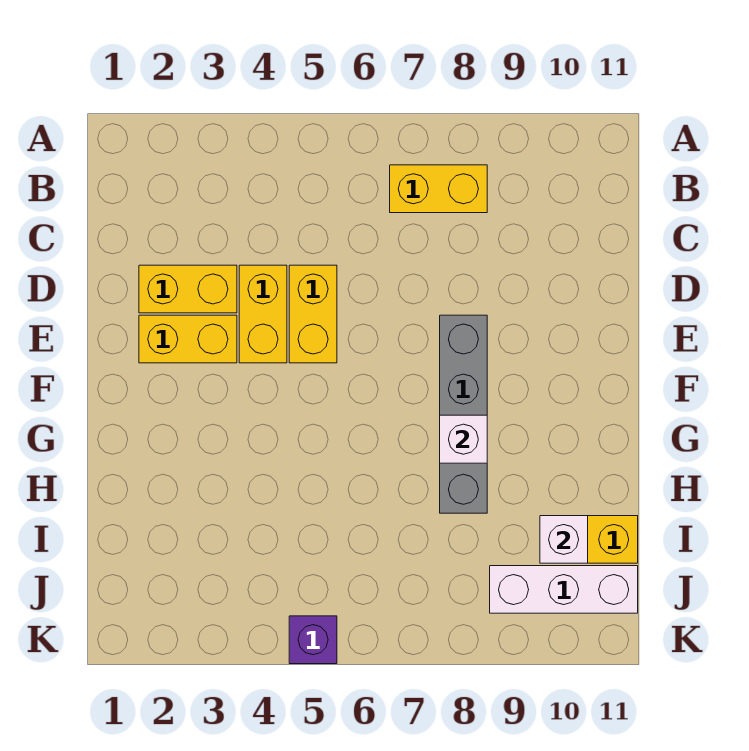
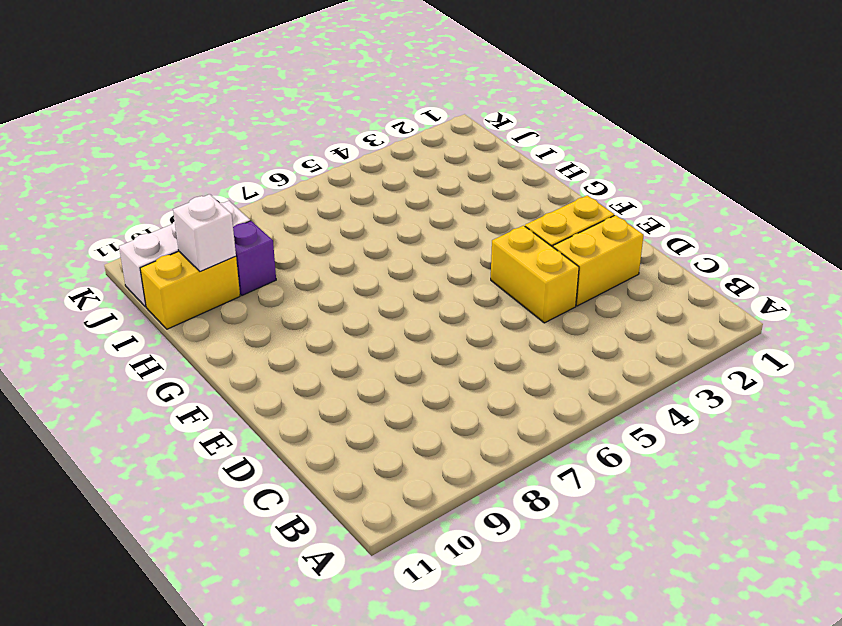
yellow brick B7:B8 level 1 -> none
yellow brick D5:E5 level 1 -> none
grey brick E8:H8 level 1 -> none
white brick G8 level 2 -> none
purple brick K5 level 1 -> purple brick I9 level 1

